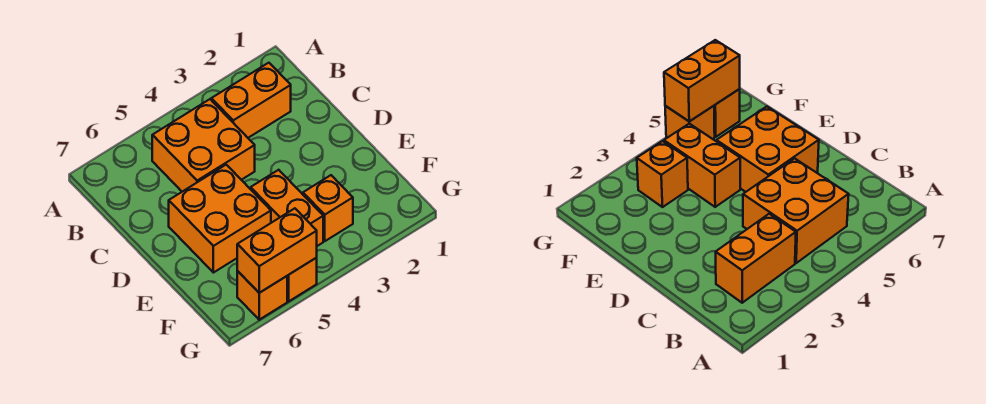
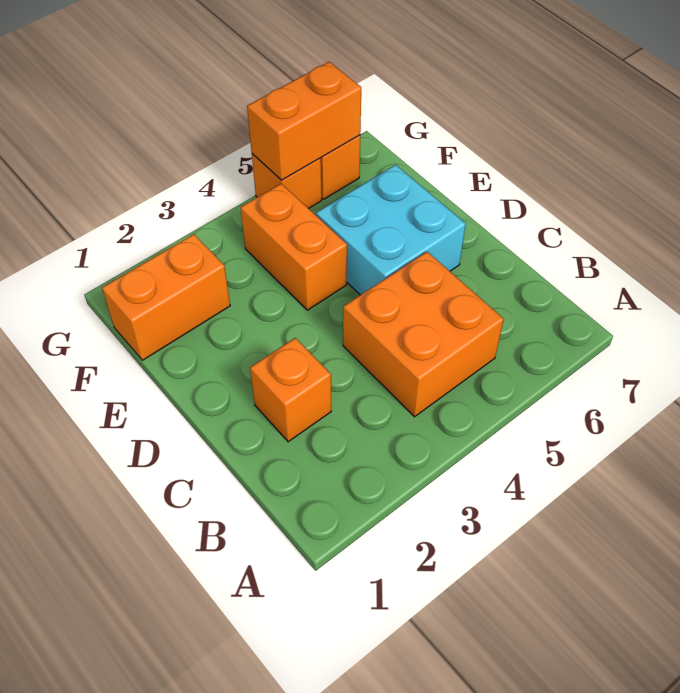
orange brick B2:B3 level 1 -> orange brick F1:F2 level 1
orange brick D5:E6 level 1 -> cyan brick D5:E6 level 1
orange brick F3 level 1 -> orange brick C2 level 1

